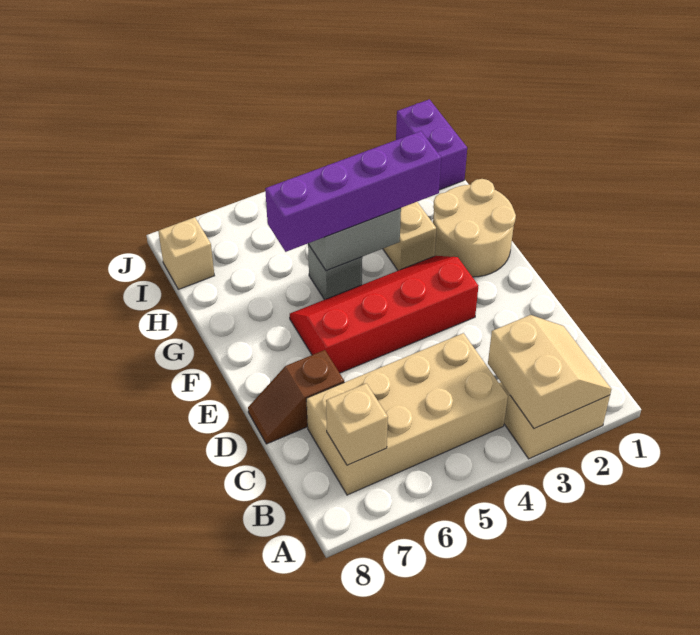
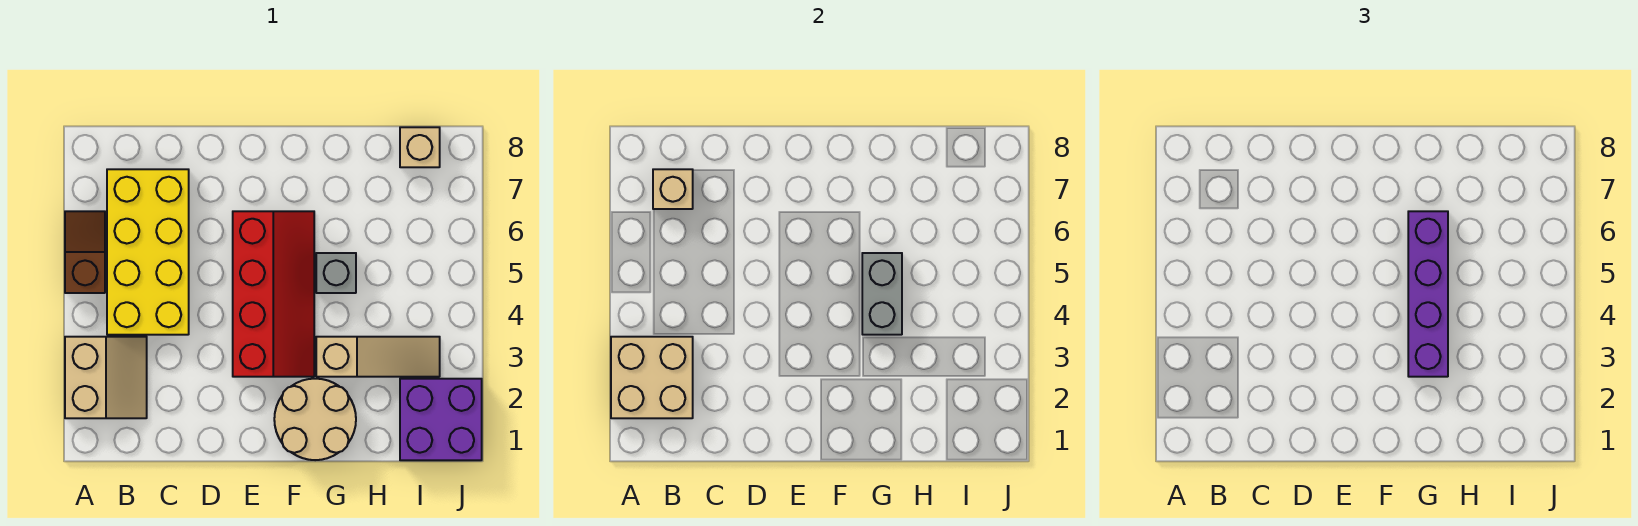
tan slope A2:B3 level 2 top 3 -> tan brick A2:B3 level 2
tan brick B4:C7 level 1 -> yellow brick B4:C7 level 1
brown slope D7:D8 level 1 top 7 -> brown slope A5:A6 level 1 top 5
purple brick I1:J1 level 1 -> purple brick I1:J2 level 1

